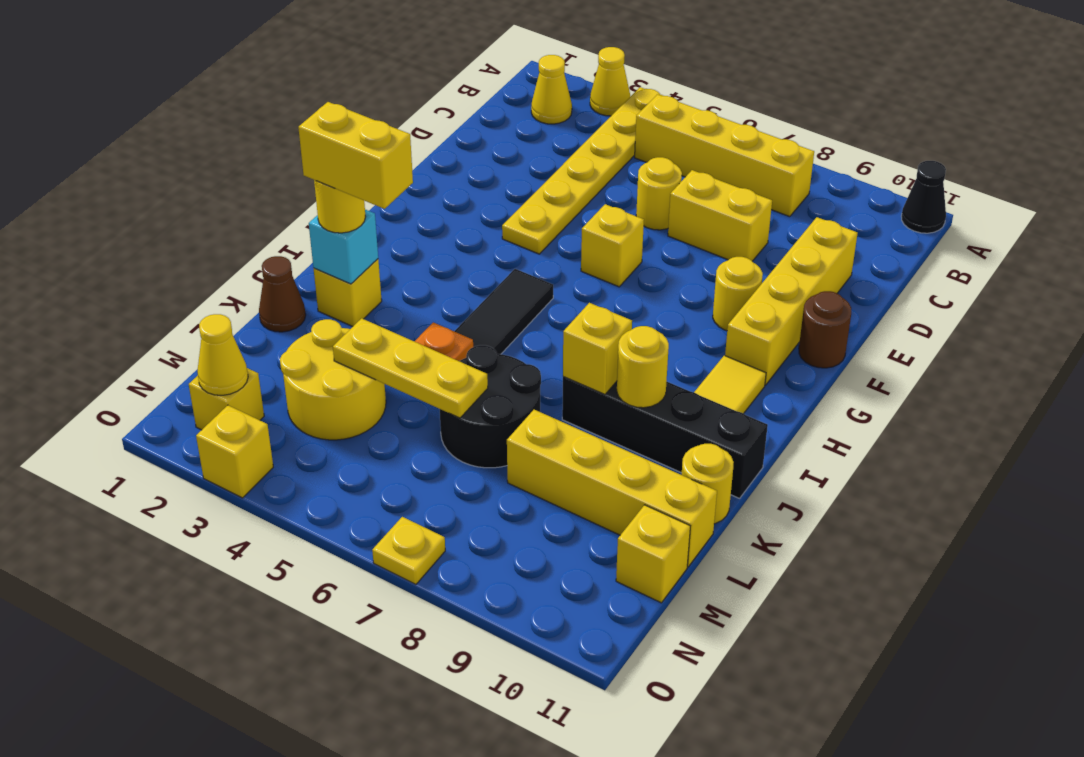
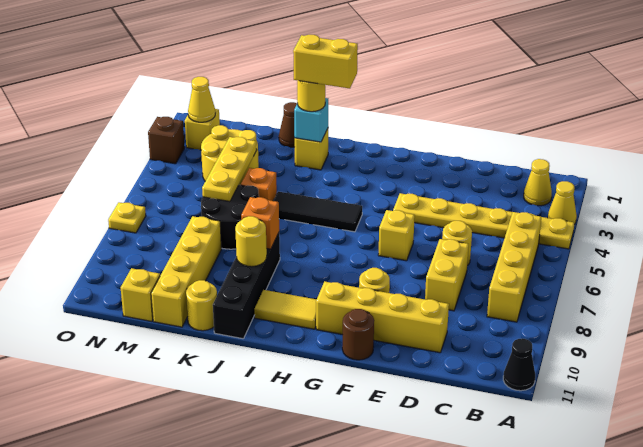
yellow brick J2:J3 level 4 -> yellow brick I2:J2 level 4
yellow brick J8 level 2 -> orange brick J8 level 2
yellow brick O3 level 1 -> brown brick O3 level 1

